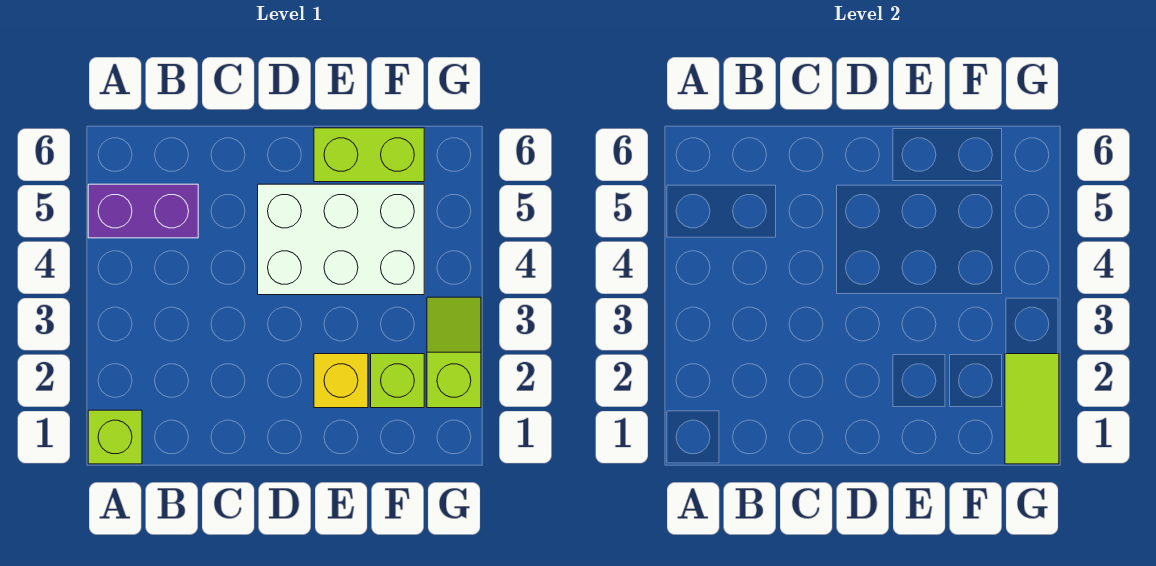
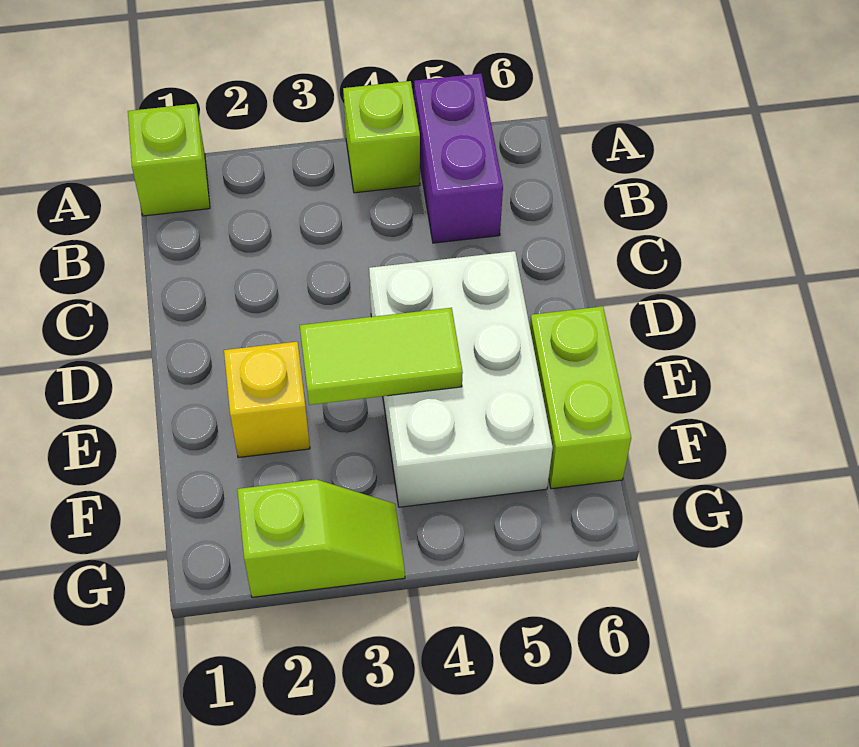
lime brick F2 level 1 -> lime brick A4 level 1
lime tile G1:G2 level 2 -> lime tile E3:E4 level 2

